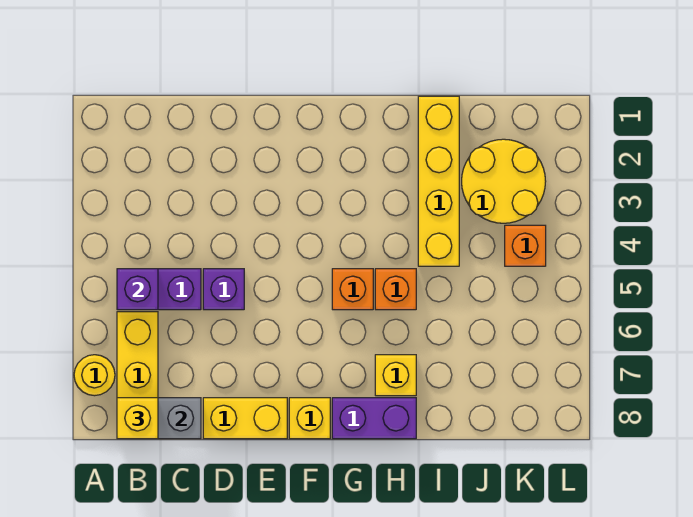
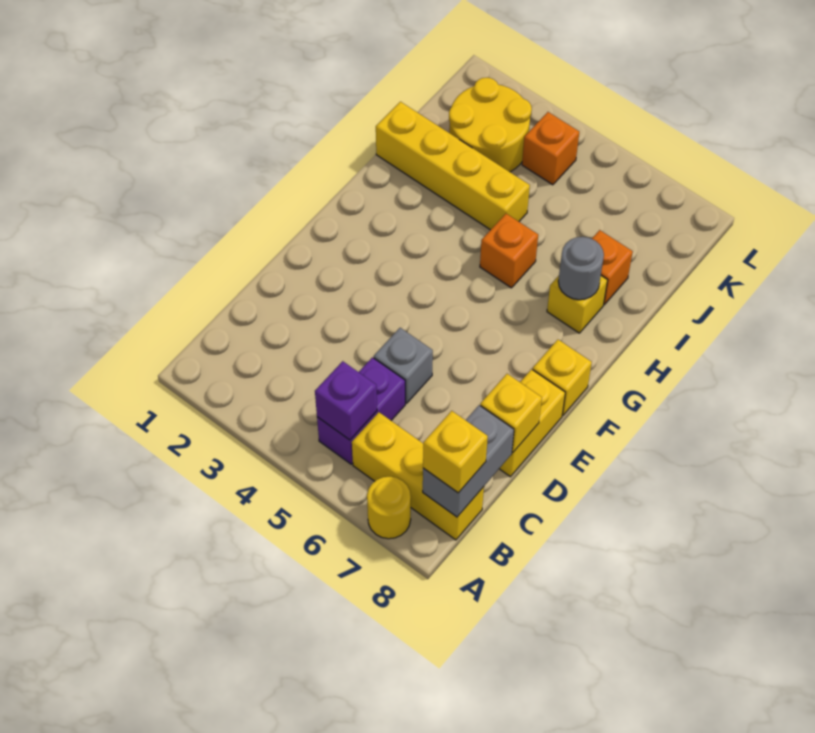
purple brick D5 level 1 -> grey brick D5 level 1
none -> yellow brick D8 level 2
orange brick G5 level 1 -> orange brick I7 level 1
purple brick G8:H8 level 1 -> none
none -> grey round brick H7 level 2

